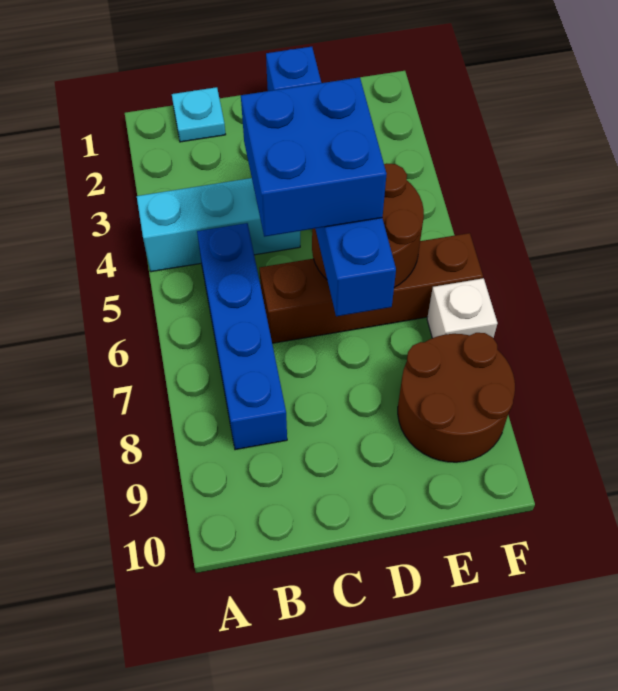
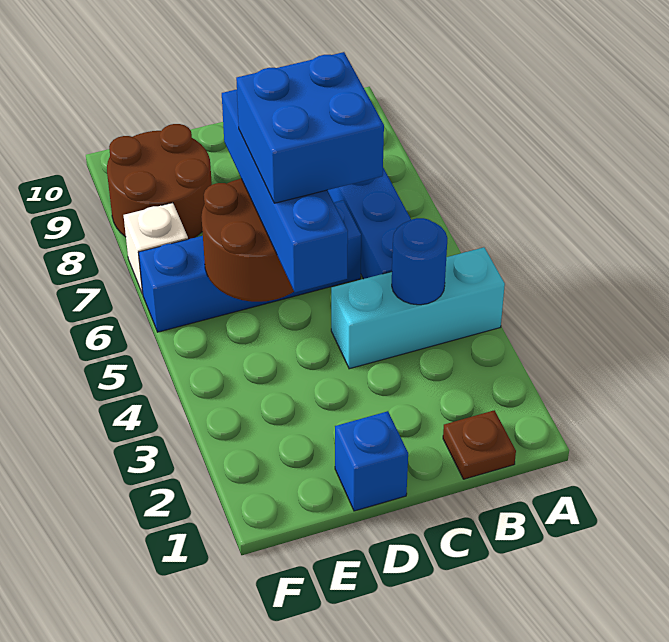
cyan plate B1 level 1 -> brown plate B1 level 1
none -> blue round brick B4 level 2
brown brick C6:F6 level 1 -> blue brick C6:F6 level 1

